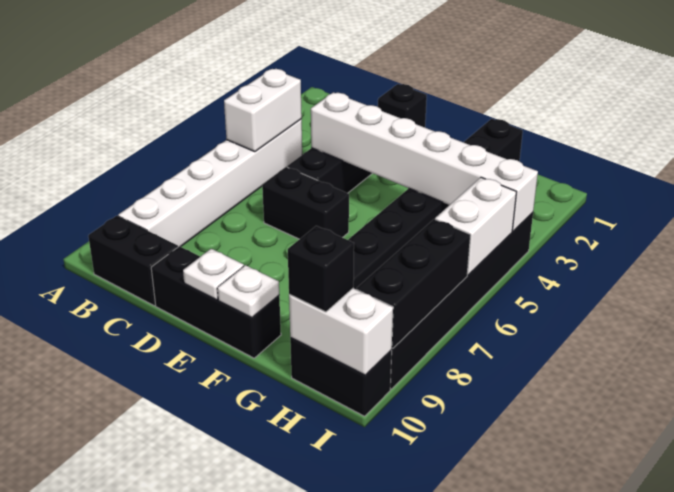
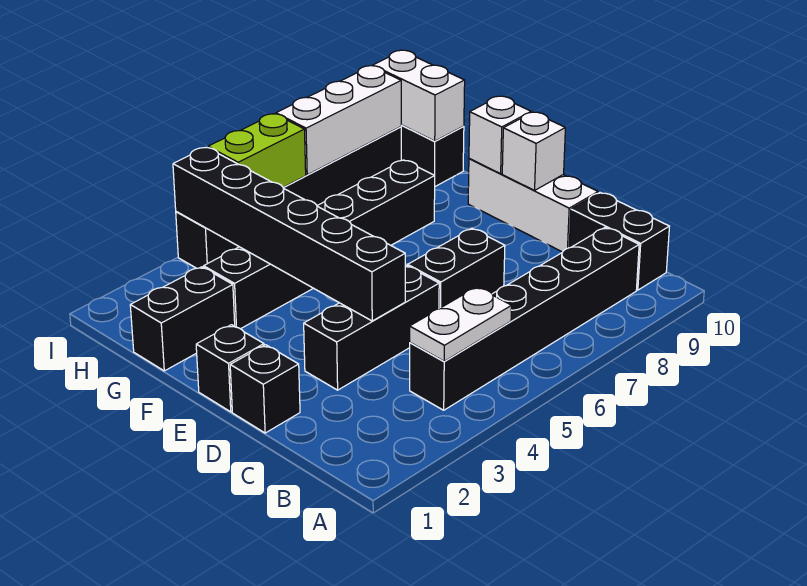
white brick B4:B9 level 1 -> black brick B4:B9 level 1
white brick B4:B5 level 2 -> white plate B4:B5 level 2
white brick D4:I4 level 2 -> black brick D4:I4 level 2
black brick D6:E6 level 1 -> black brick D6:D7 level 1
black brick D10:F10 level 1 -> white brick D10:F10 level 1
white plate E10 level 2 -> white brick E10 level 2
white plate F10 level 2 -> white brick F10 level 2
black brick H10 level 3 -> black brick E1 level 1
white brick I5:I6 level 2 -> lime brick I5:I6 level 2
black brick I7:I9 level 2 -> white brick I7:I9 level 2

